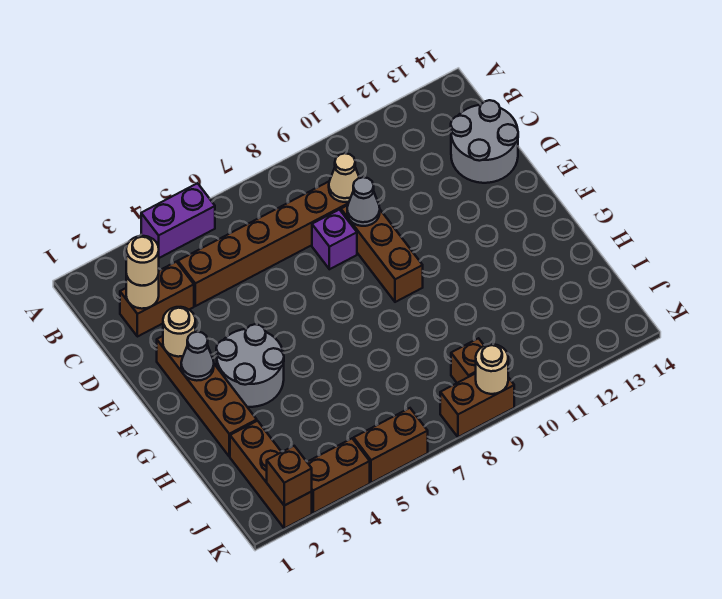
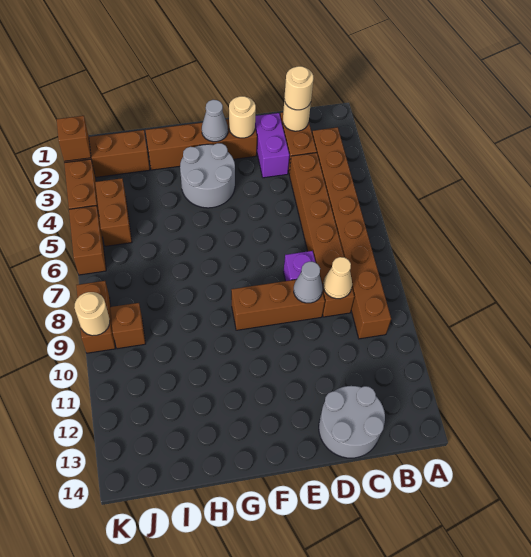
purple brick A4:A5 level 1 -> purple brick D2:D3 level 1
none -> brown brick B3:B10 level 1
none -> brown brick J4:J5 level 1

